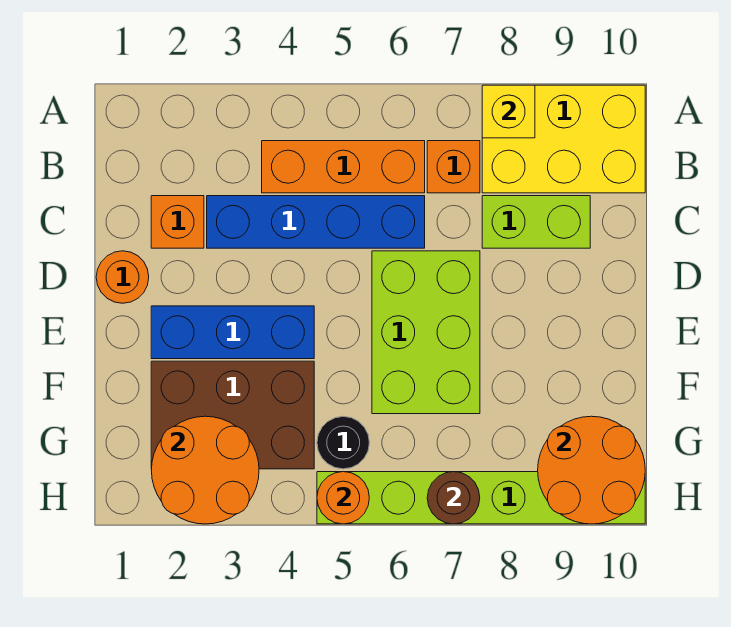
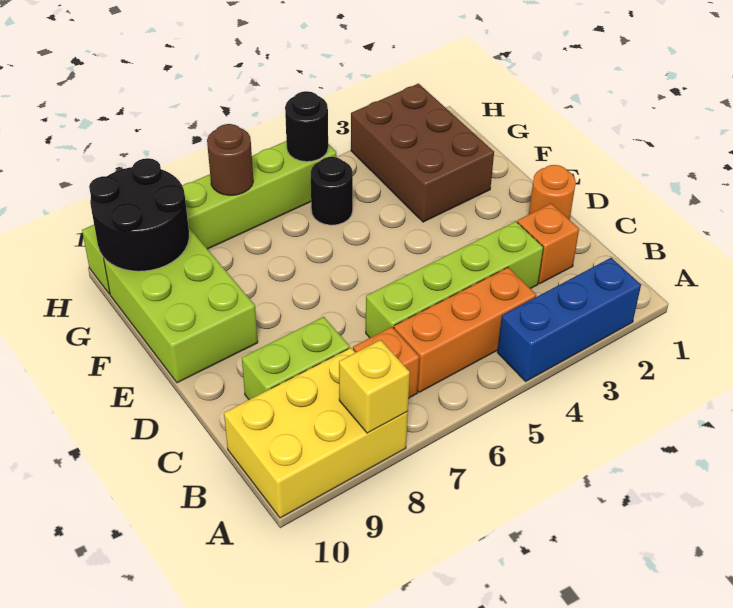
blue brick C3:C6 level 1 -> lime brick C3:C6 level 1
lime brick D6:F7 level 1 -> lime brick E9:G10 level 1
blue brick E2:E4 level 1 -> blue brick A2:A4 level 1
brown brick F2:G4 level 1 -> brown brick F2:H3 level 1
orange round brick G2:H3 level 2 -> none
orange round brick G9:H10 level 2 -> black round brick G9:H10 level 2
orange round brick H5 level 2 -> black round brick H5 level 2

